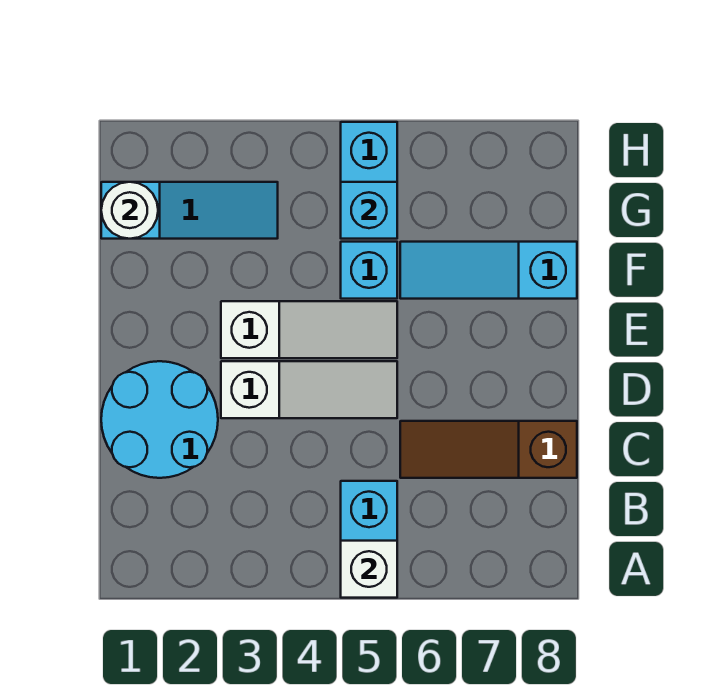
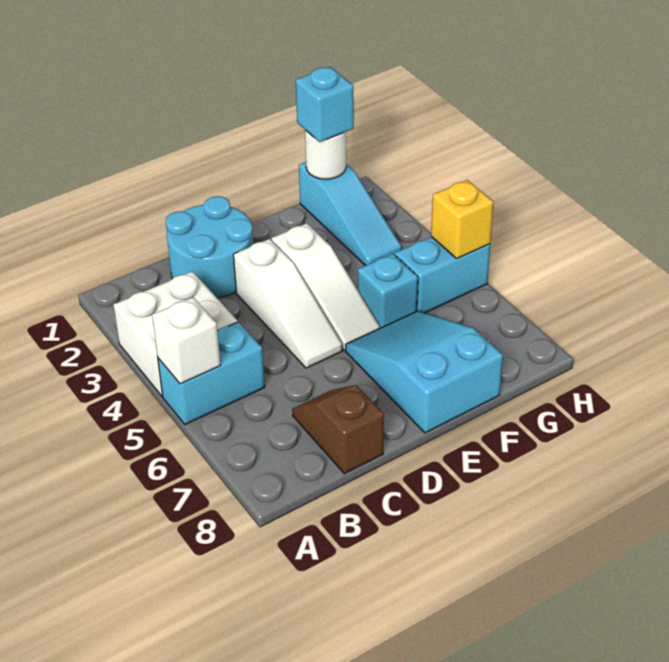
none -> white brick A3:B4 level 1
brown slope C6:C8 level 1 top 8 -> brown slope C7:C8 level 1 top 8
cyan slope F6:F8 level 1 top 8 -> cyan slope E6:F8 level 1 top 8
cyan brick G5 level 2 -> cyan brick G1 level 3
none -> yellow brick H5 level 2

